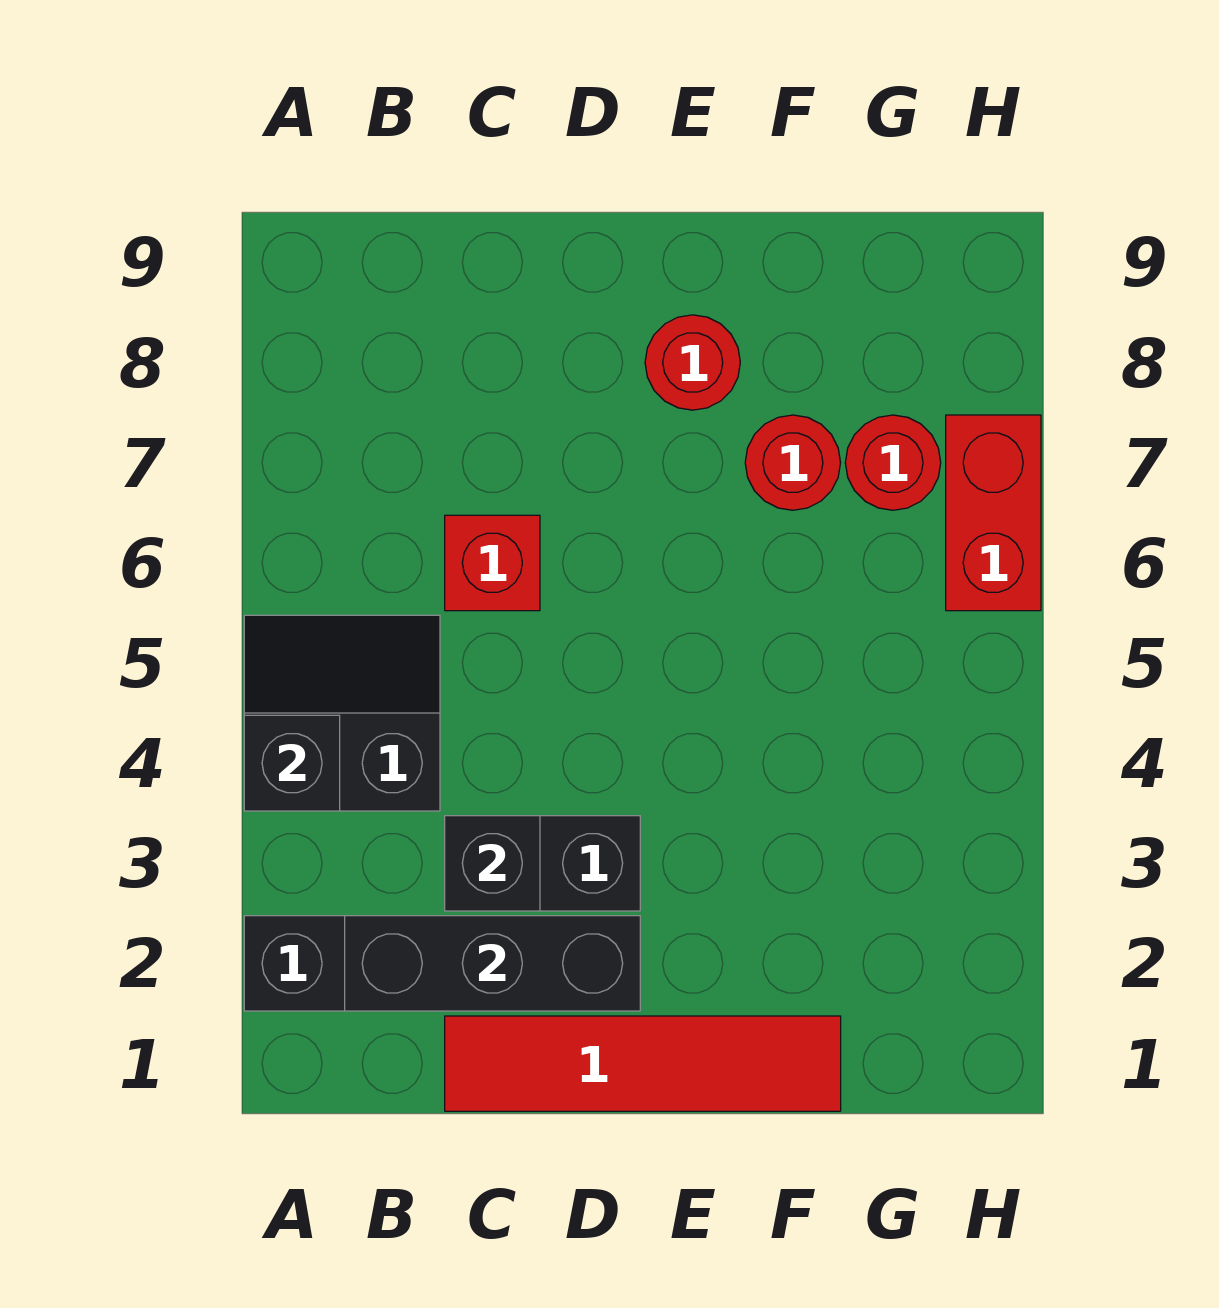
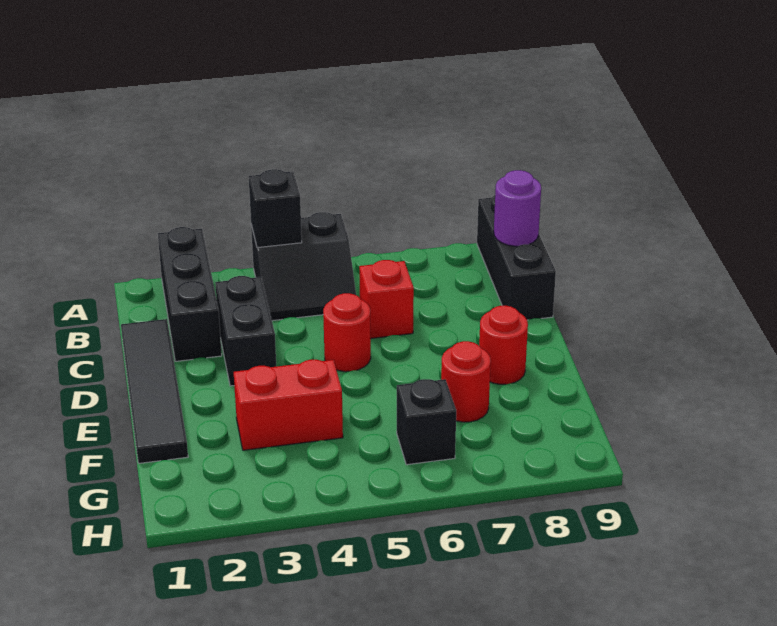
black slope A4:B5 level 1 top 4 -> black slope A4:B5 level 1 top A
black brick B2:D2 level 2 -> black brick A9:C9 level 1
none -> purple round brick B9 level 2
red tile C1:F1 level 1 -> black tile C1:F1 level 1
black brick C3 level 2 -> black brick G6 level 1
red round brick G7 level 1 -> red round brick D5 level 1
red brick H6:H7 level 1 -> red brick F3:F4 level 1

